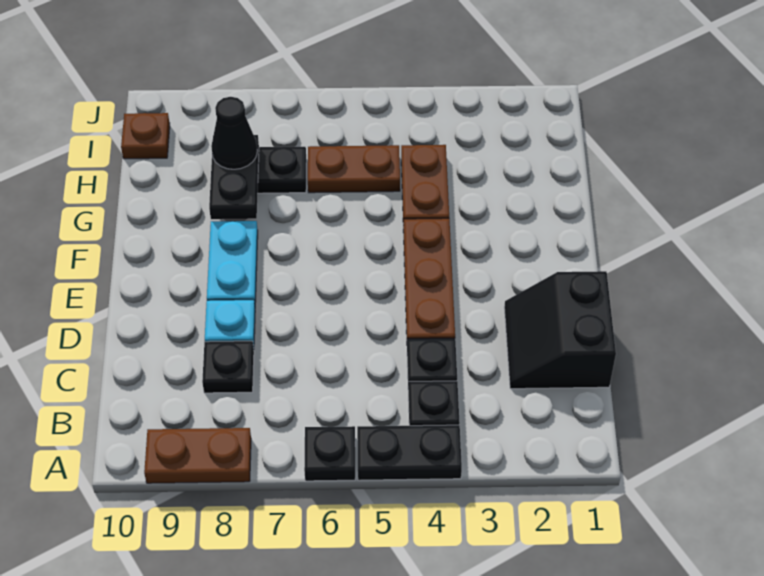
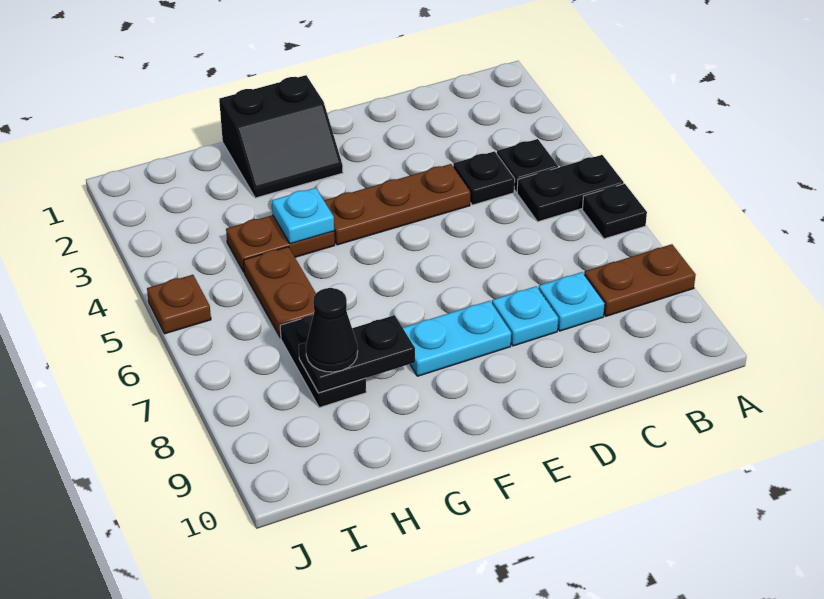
black plate A4:A5 level 1 -> black plate A5:B5 level 1
brown plate A8:A9 level 1 -> brown plate A8:B8 level 1
black slope C1:D2 level 1 top 1 -> black slope F1:G2 level 1 top 1
black plate C8 level 1 -> cyan plate C8 level 1
none -> cyan plate G4 level 2
brown plate I10 level 1 -> brown plate J5 level 1

